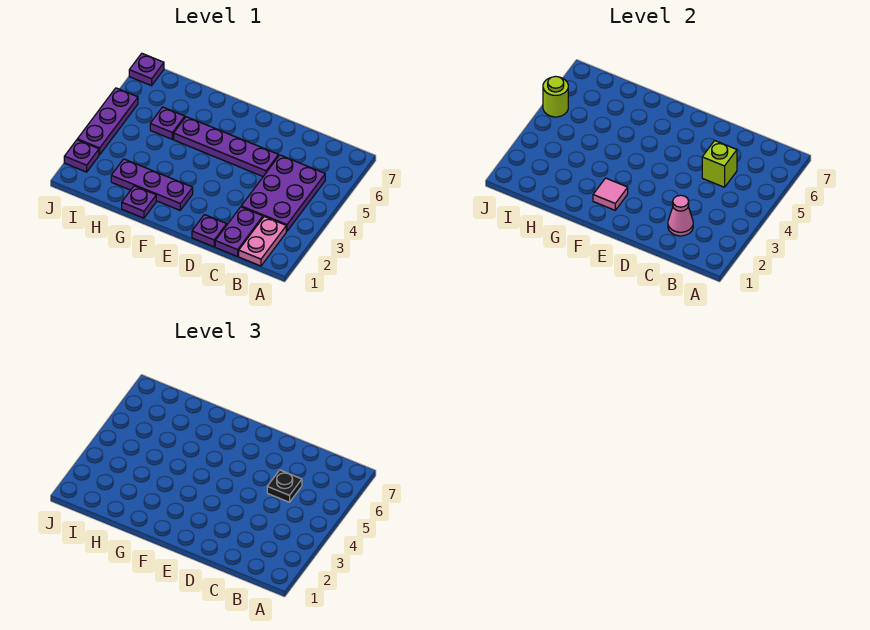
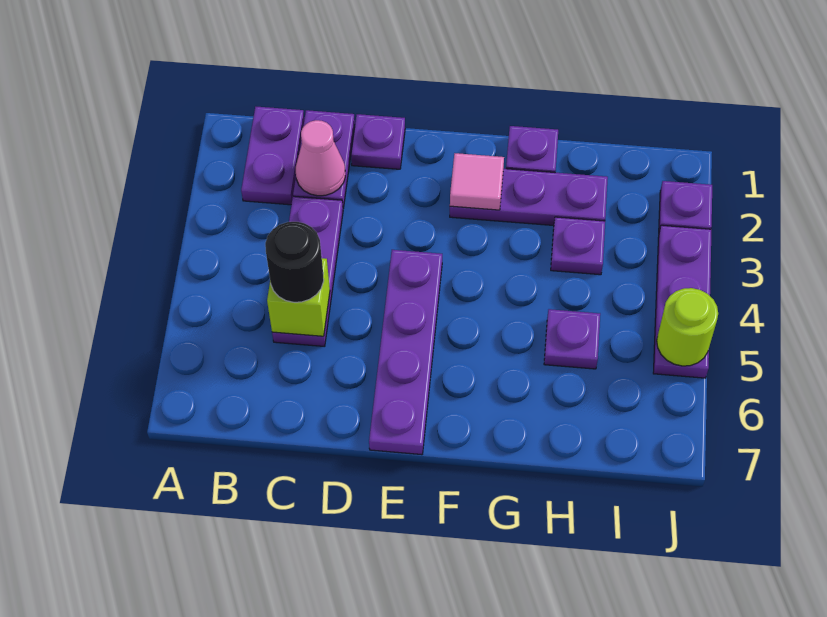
pink plate B1:B2 level 1 -> purple plate B1:B2 level 1
purple plate B3:C5 level 1 -> purple plate C3:C5 level 1
black plate C5 level 3 -> black round brick C5 level 3
purple plate D5:G5 level 1 -> purple plate E4:E7 level 1
purple plate J7 level 1 -> purple plate H3 level 1

